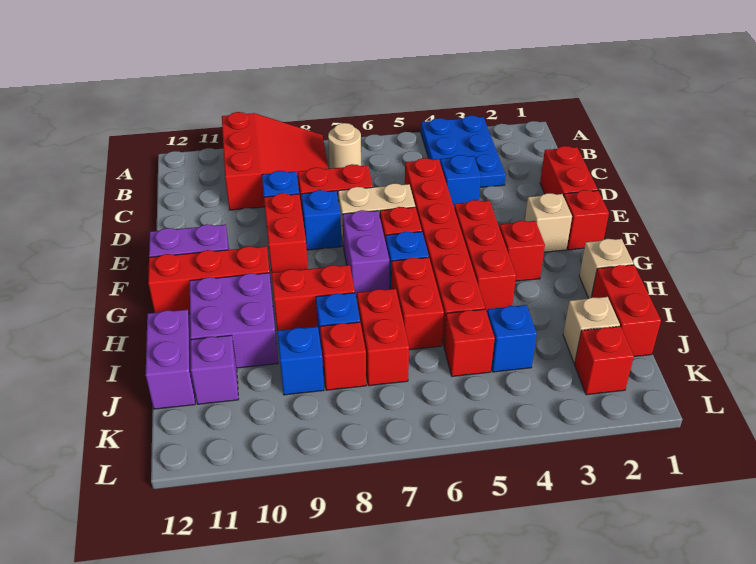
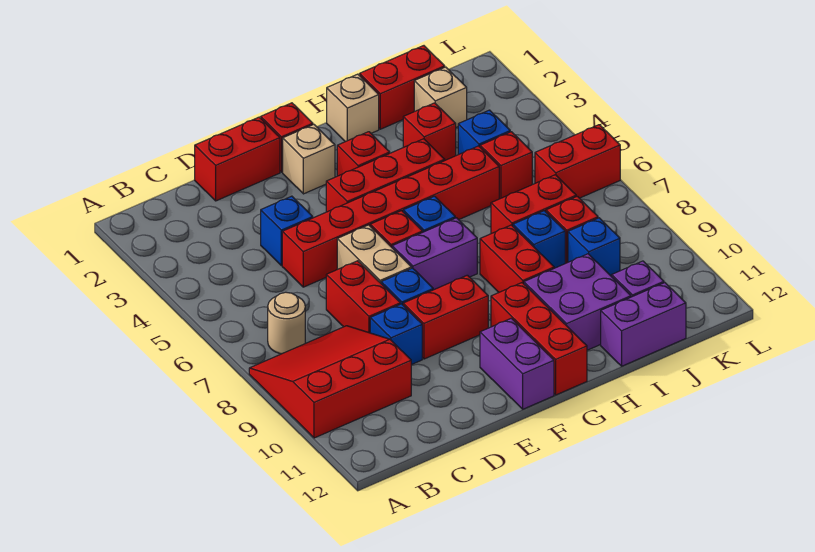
blue plate A3:C4 level 1 -> none
red brick H6:I6 level 1 -> red brick K6:L6 level 1
red brick K2 level 1 -> red brick I3 level 1

